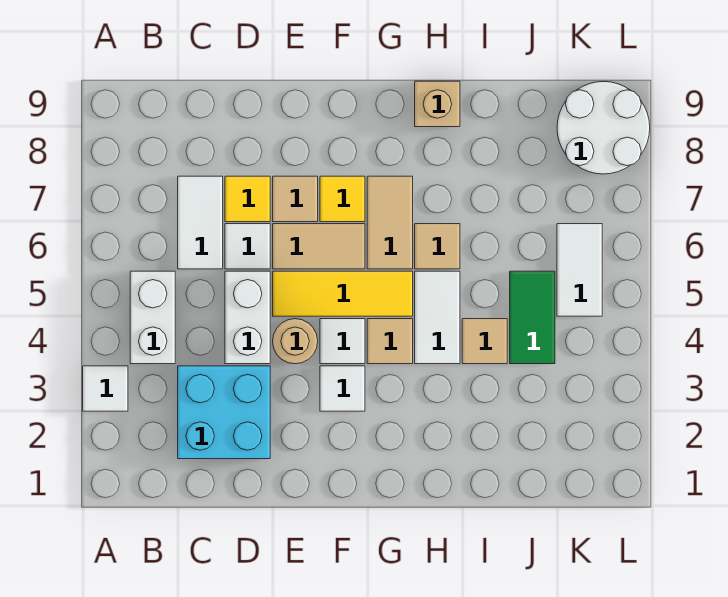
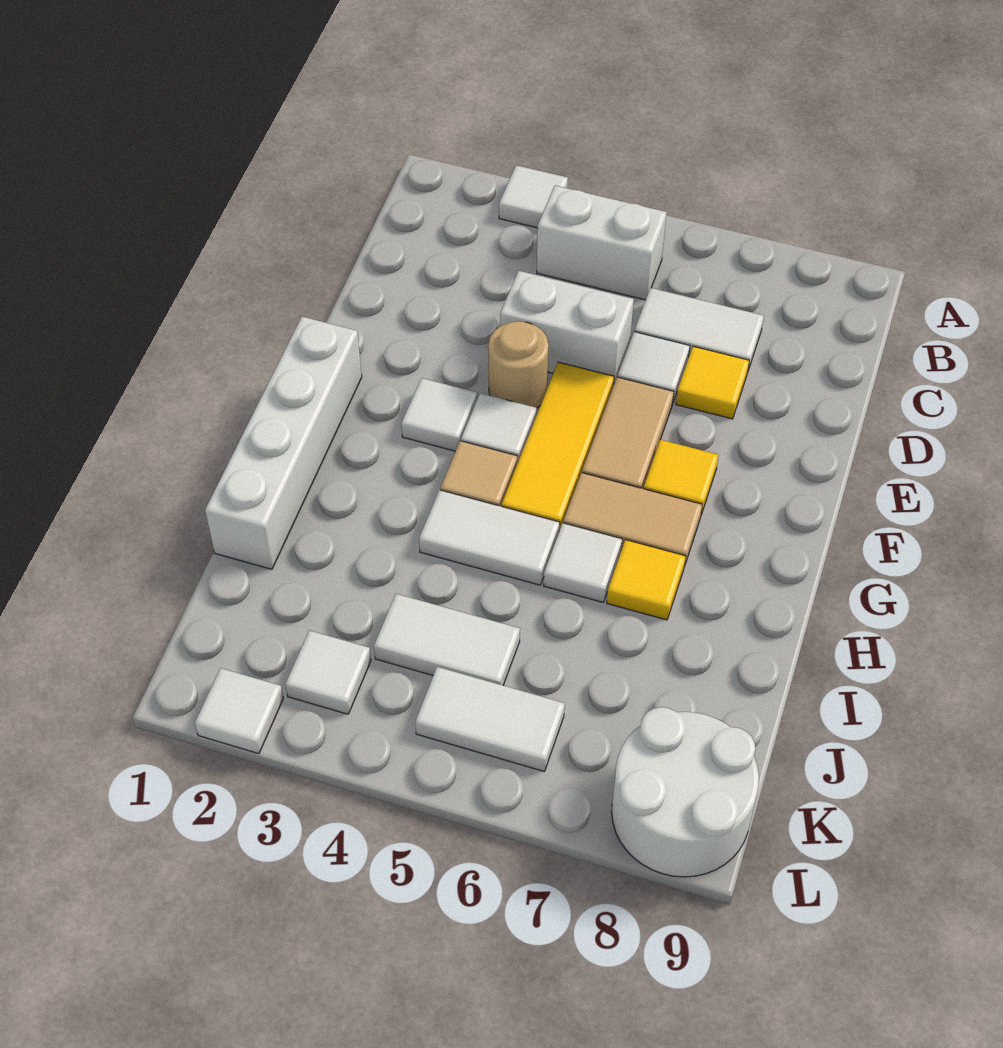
cyan brick C2:D3 level 1 -> none
tan tile E7 level 1 -> none
none -> white brick F1:I1 level 1
tan tile H6 level 1 -> white tile H6 level 1
none -> yellow tile H7 level 1
tan brick H9 level 1 -> none
tan tile I4 level 1 -> none
green tile J4:J5 level 1 -> white tile J4:J5 level 1
none -> white tile K3 level 1
none -> white tile L2 level 1

